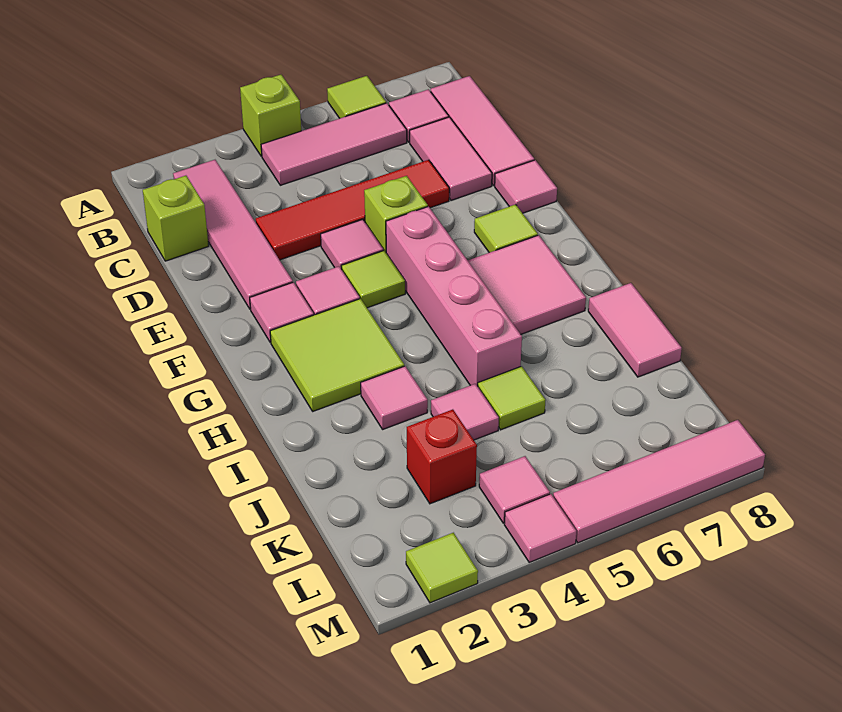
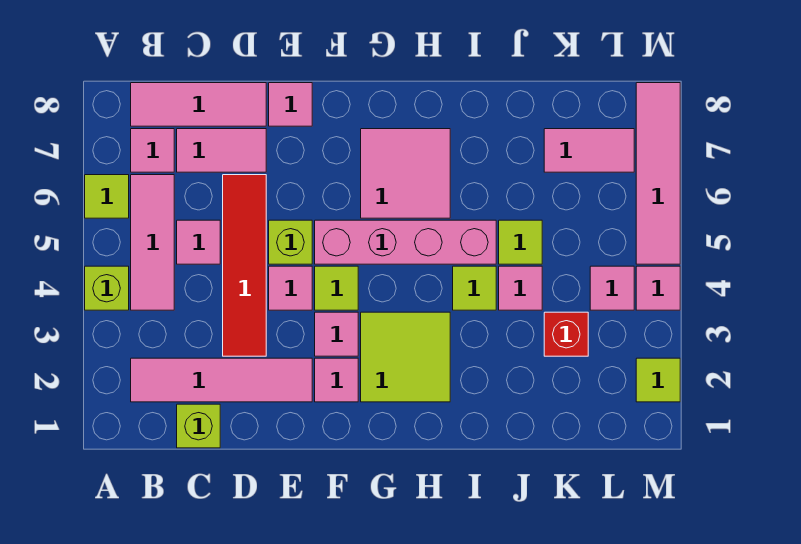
lime tile F7 level 1 -> lime tile I4 level 1
pink tile I3 level 1 -> pink tile C5 level 1
pink tile I8:J8 level 1 -> pink tile K7:L7 level 1

